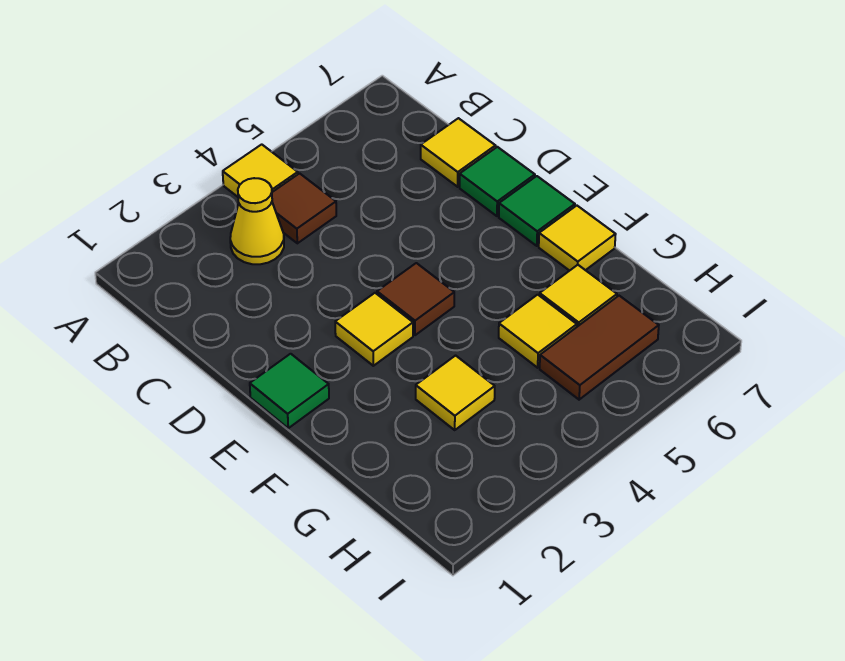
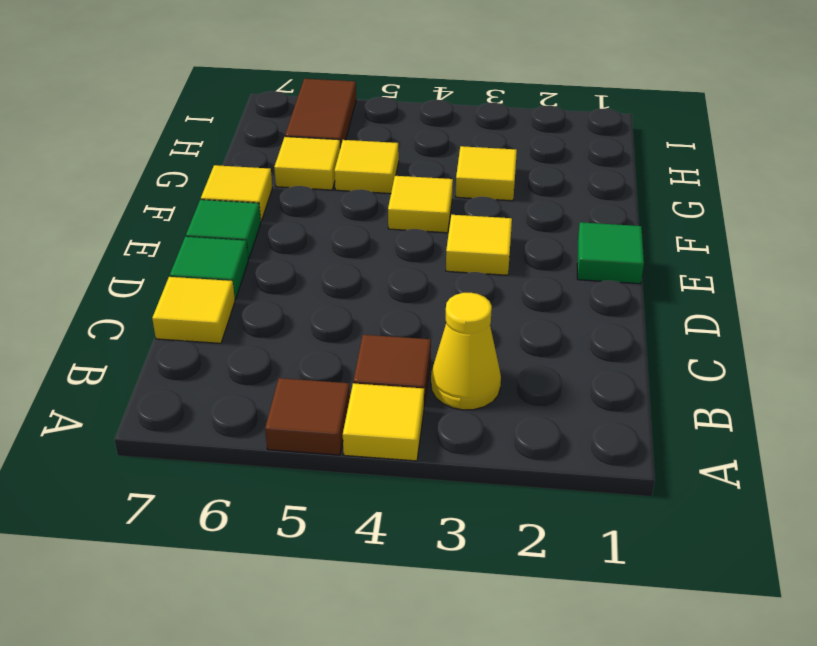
brown tile E4 level 1 -> brown tile A5 level 1
none -> yellow tile F4 level 1
brown tile H5:H6 level 1 -> brown tile H6:I6 level 1

